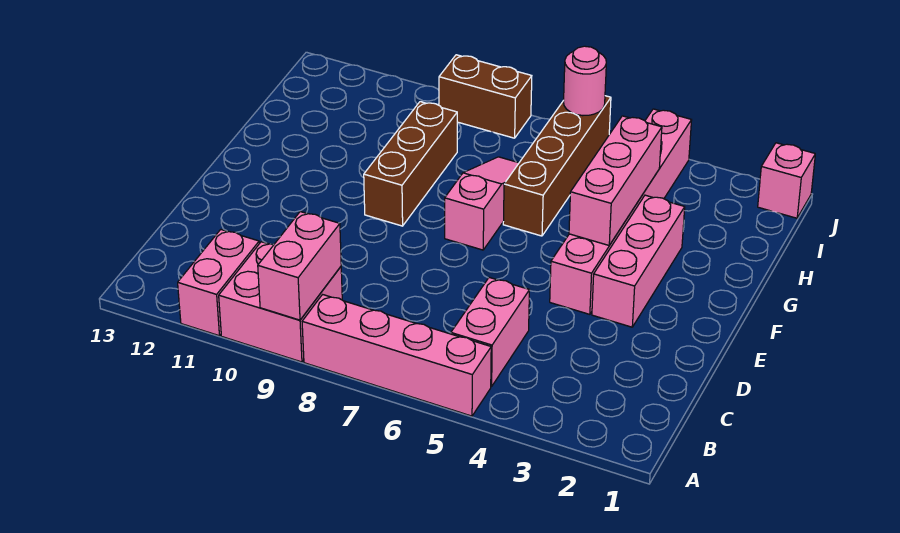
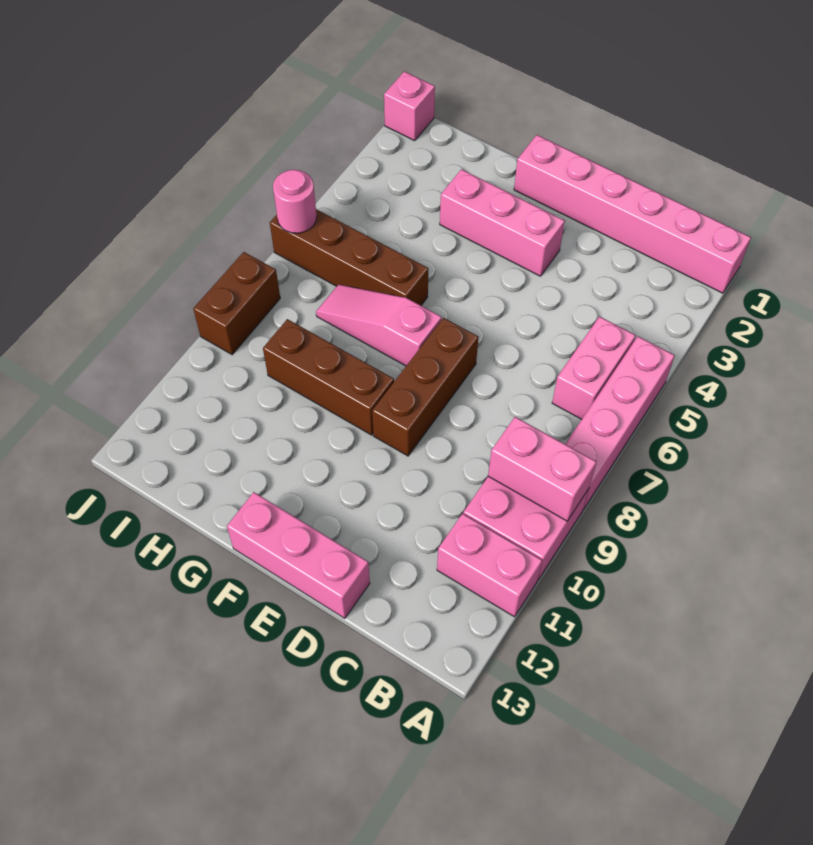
pink brick B5:C5 level 1 -> pink brick B5:B6 level 1
pink brick E4:J4 level 1 -> pink brick A1:F1 level 1
none -> brown brick E7:E9 level 1
pink brick F4:H4 level 2 -> pink brick D13:F13 level 1

